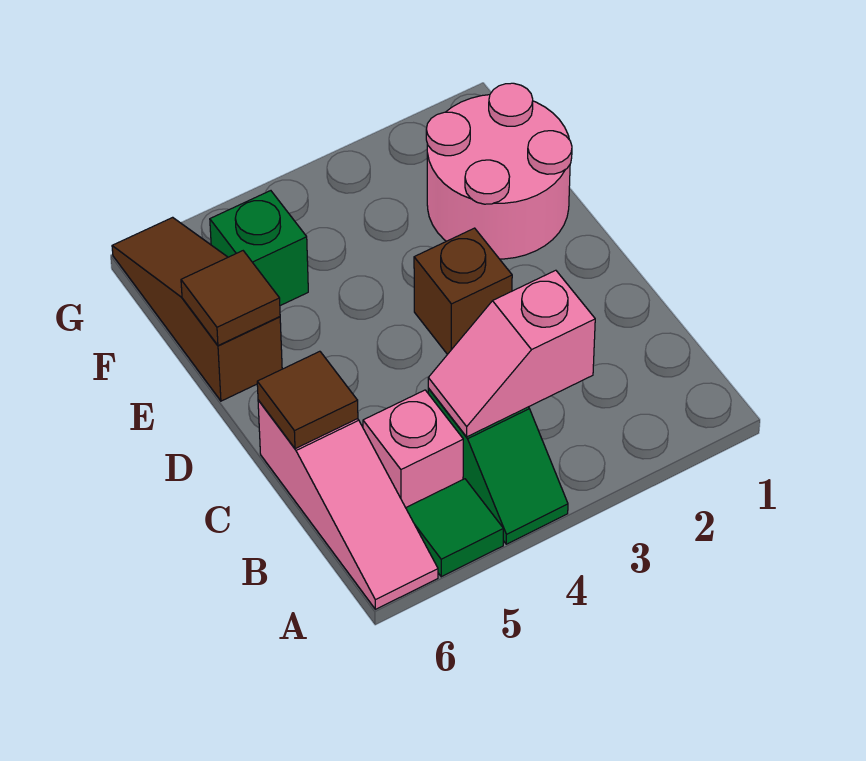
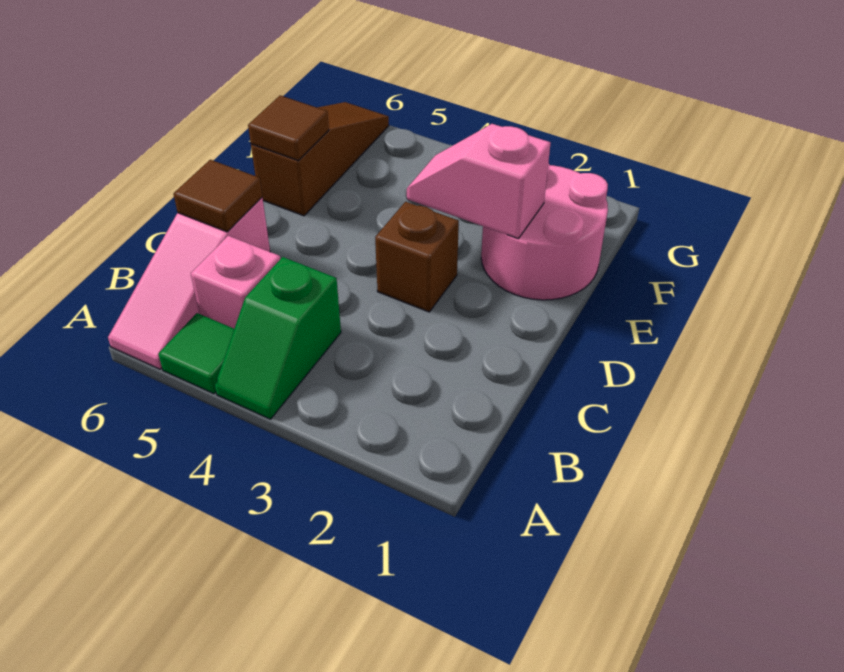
pink slope B3:B4 level 2 top 3 -> pink slope E2:E3 level 2 top 2
green brick F5 level 1 -> none

